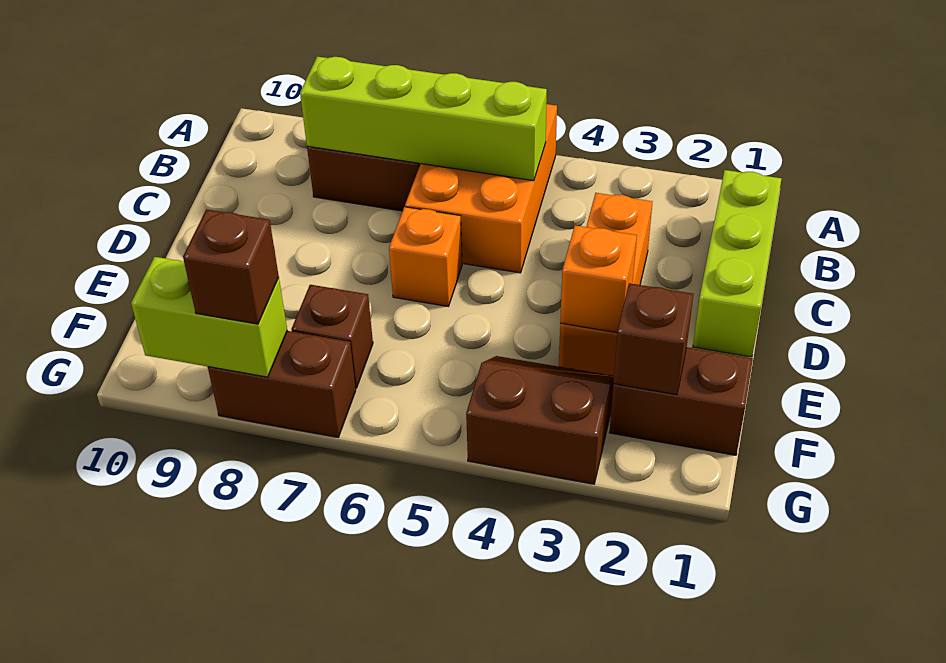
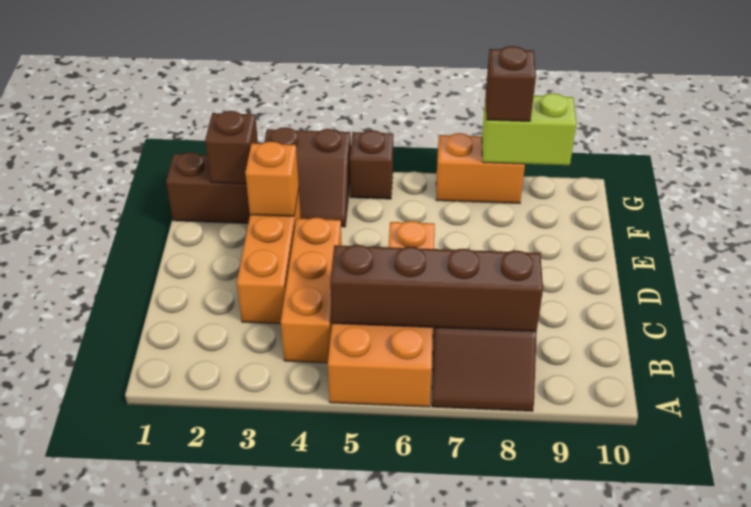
lime brick B1:D1 level 1 -> none
none -> orange brick B4:D4 level 1
lime brick B5:B8 level 2 -> brown brick B5:B8 level 2
brown brick F7 level 1 -> brown brick G5 level 1
brown brick G7:G8 level 1 -> orange brick G7:G8 level 1

